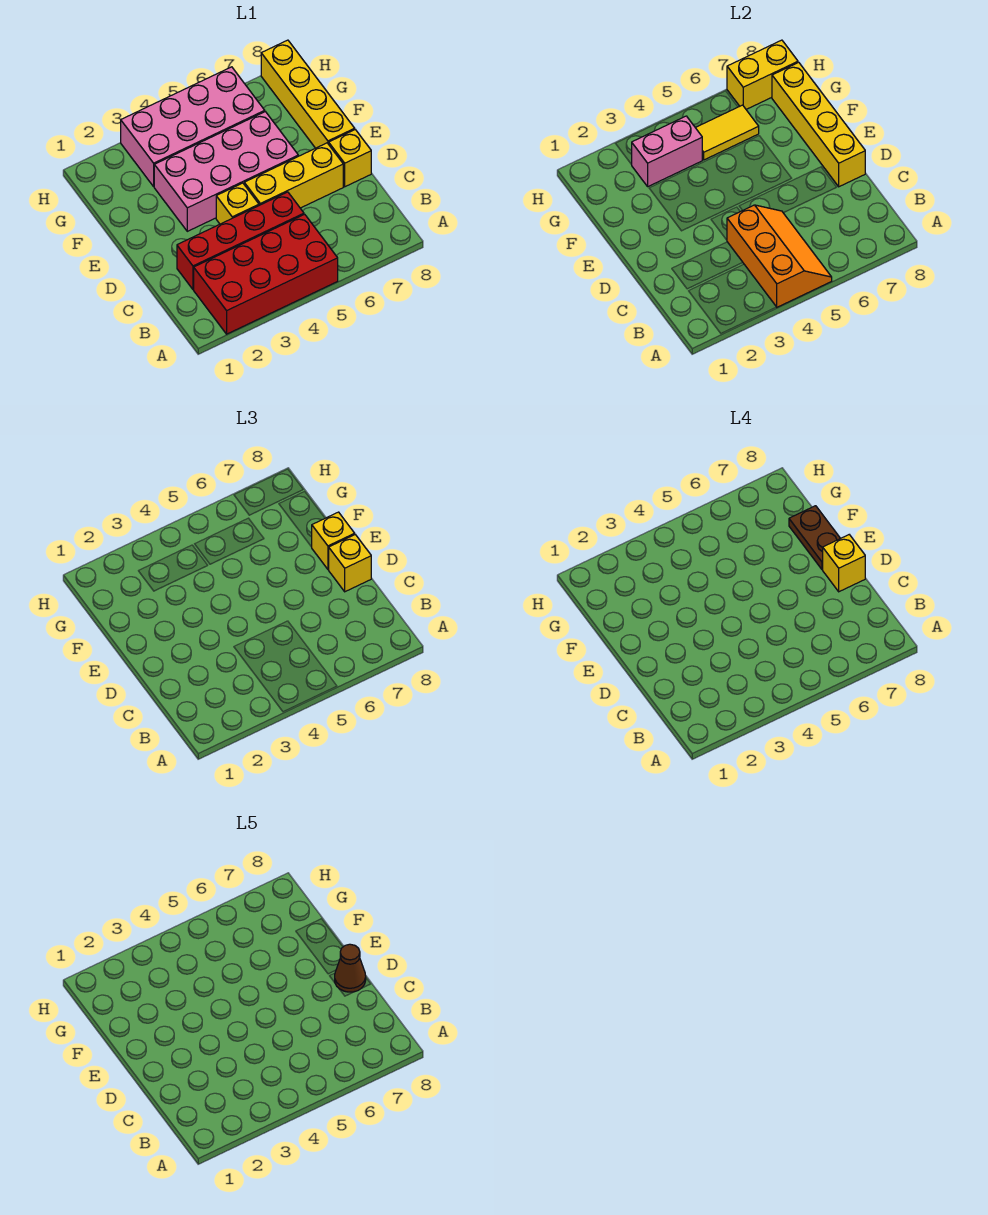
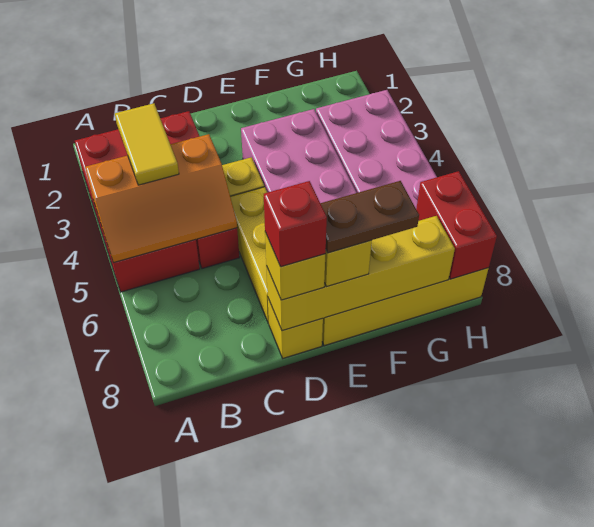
yellow brick D8 level 4 -> red brick D8 level 4
brown cone D8 level 5 -> none
pink brick G3:G4 level 2 -> none
yellow tile G5:G6 level 2 -> yellow tile B3:B4 level 3
yellow brick H7:H8 level 2 -> red brick H7:H8 level 2

